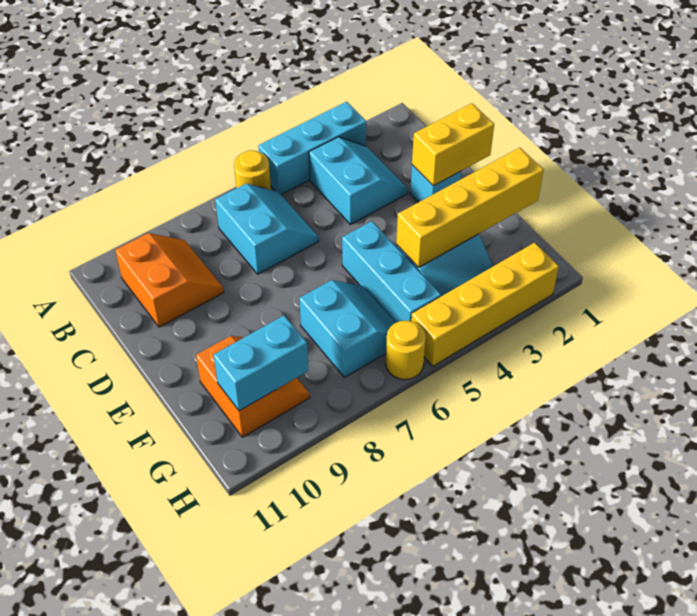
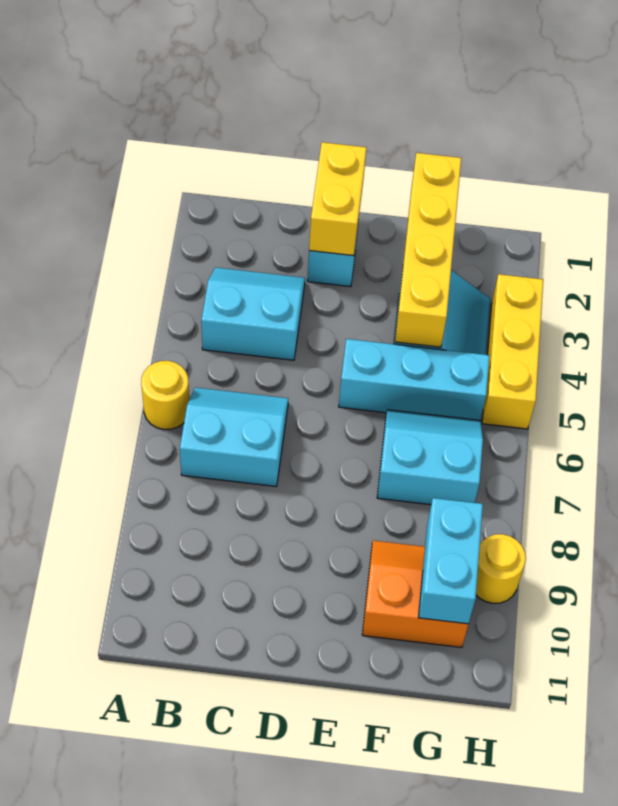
cyan brick A3:A5 level 1 -> none
orange slope B9:C10 level 1 top 10 -> none
yellow brick H2:H5 level 1 -> yellow brick H3:H5 level 1
yellow round brick H6 level 1 -> yellow round brick H9 level 1

